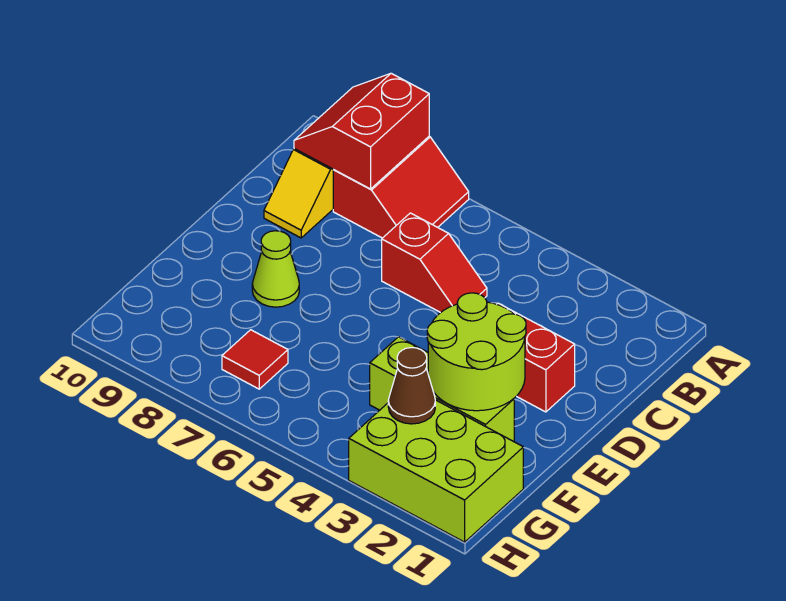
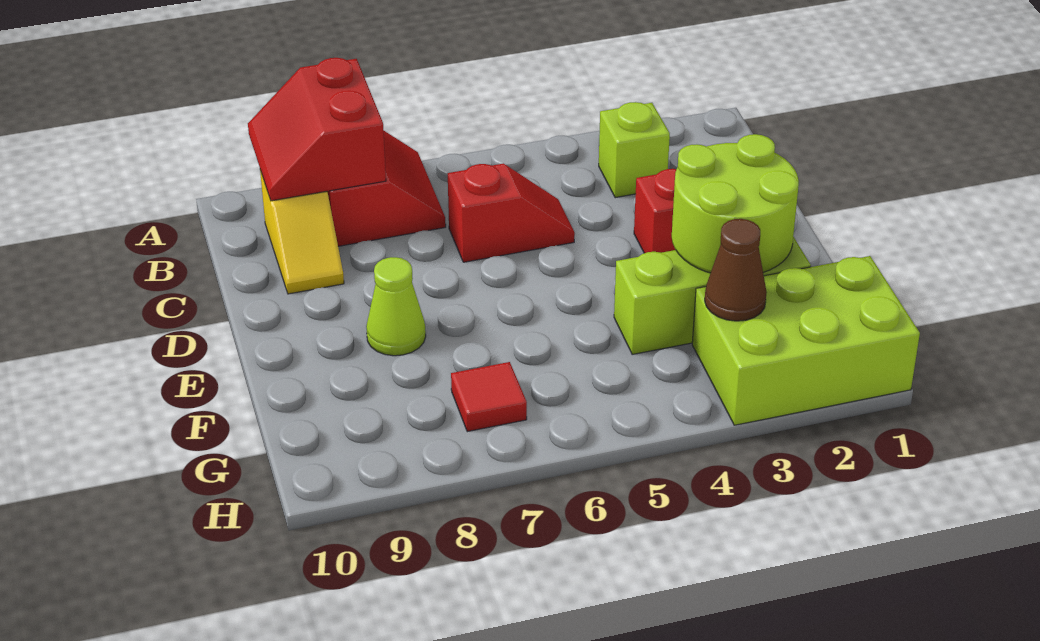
none -> lime brick B3 level 1

